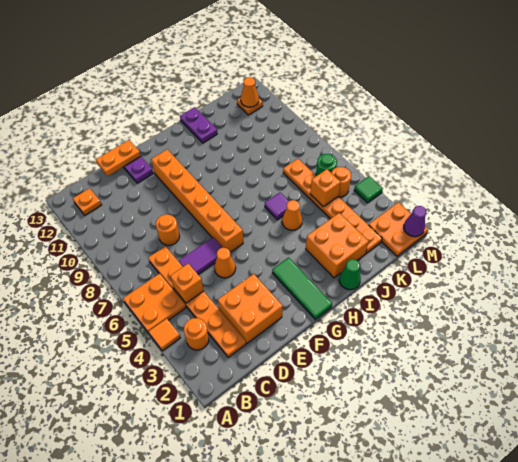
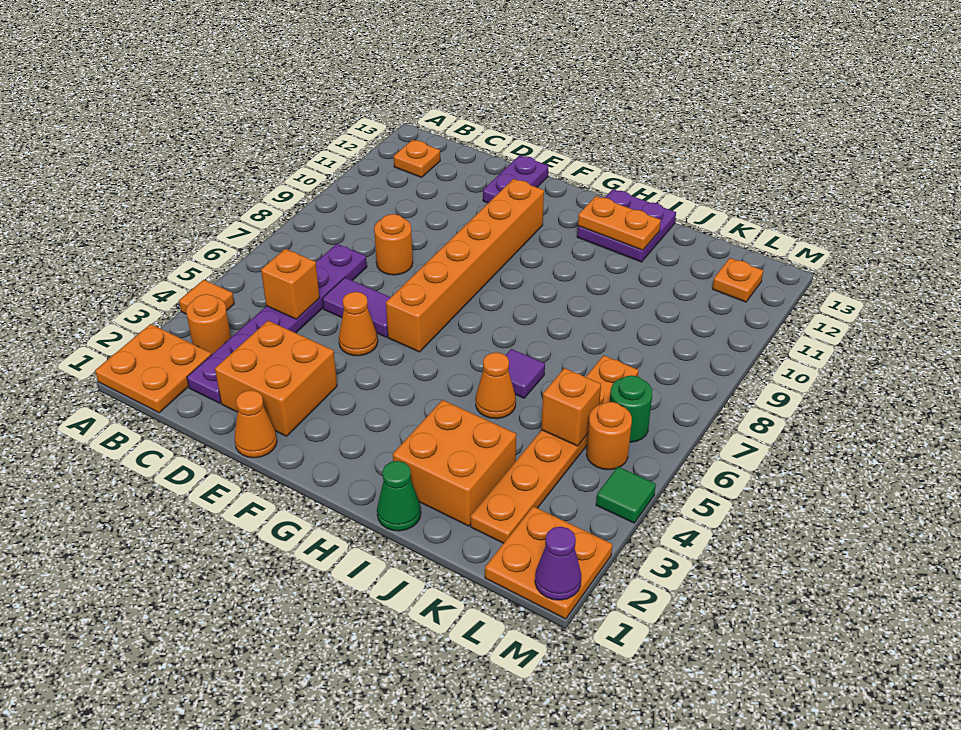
orange plate A5:B6 level 1 -> orange plate A1:B2 level 1
orange plate C2:C7 level 1 -> purple plate C2:C7 level 1
orange plate D13:E13 level 2 -> orange plate H12:I12 level 2
green tile G1:G3 level 1 -> none
purple plate I12:I13 level 1 -> purple plate H12:I13 level 1
orange cone L12 level 2 -> orange cone E1 level 1

